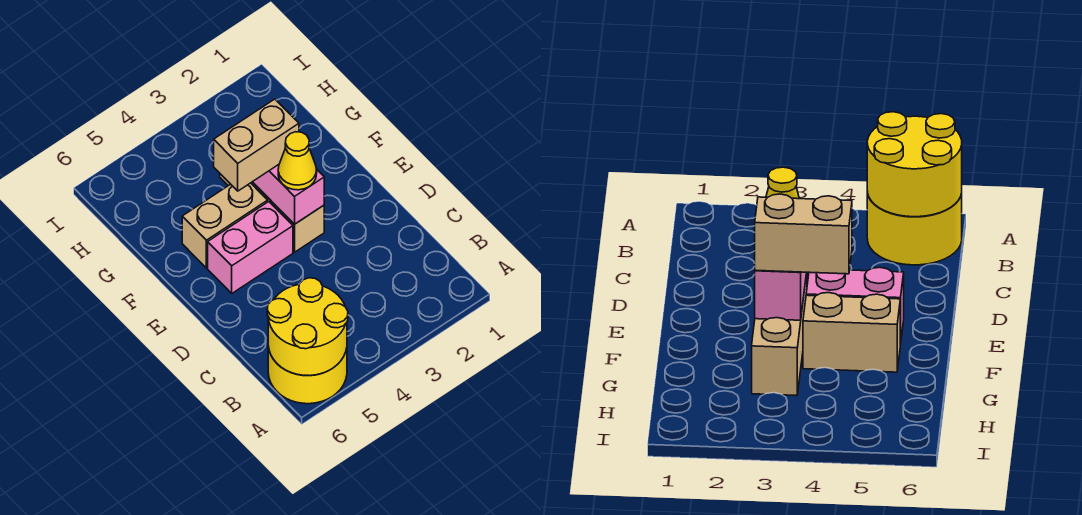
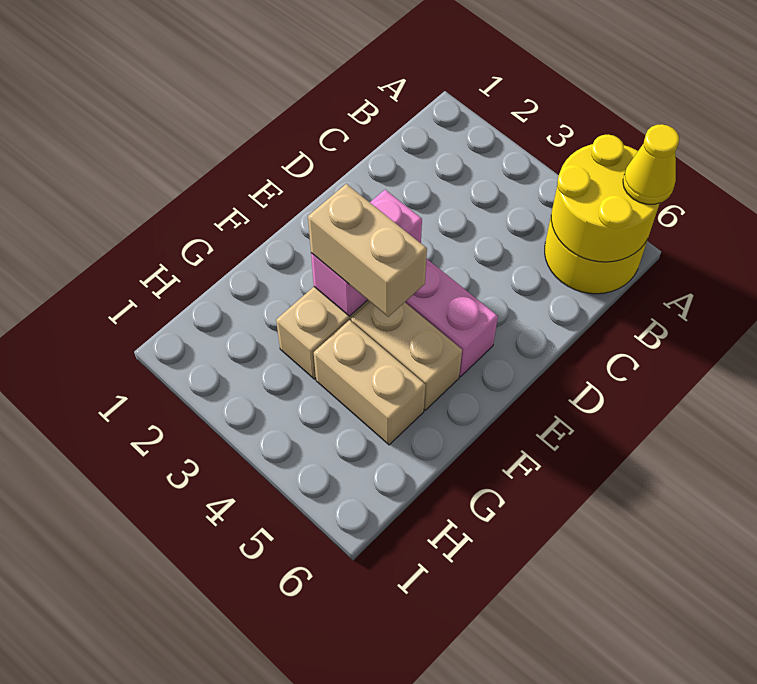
yellow cone E3 level 3 -> yellow cone A6 level 3
none -> tan brick G4:G5 level 1

